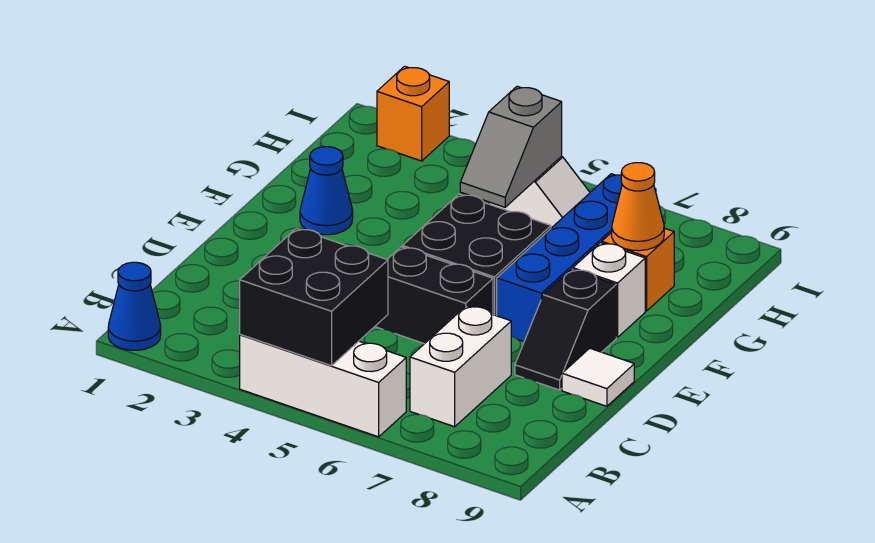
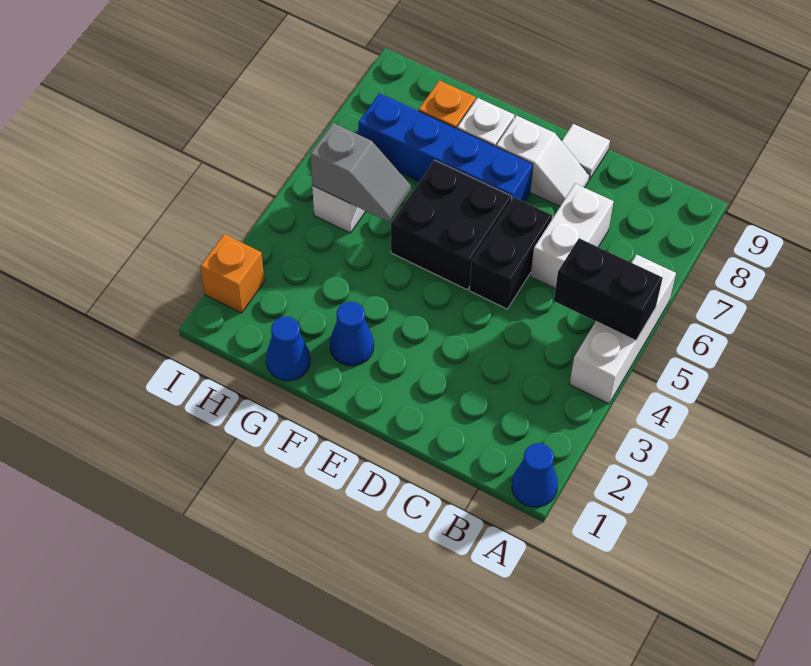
black brick A4:B5 level 2 -> black brick A5:B5 level 2
white brick B7:C7 level 1 -> white brick C6:C7 level 1
black slope D8:E8 level 1 top E -> white slope D8:E8 level 1 top E
none -> blue cone G1 level 1
orange cone G8 level 2 -> none

